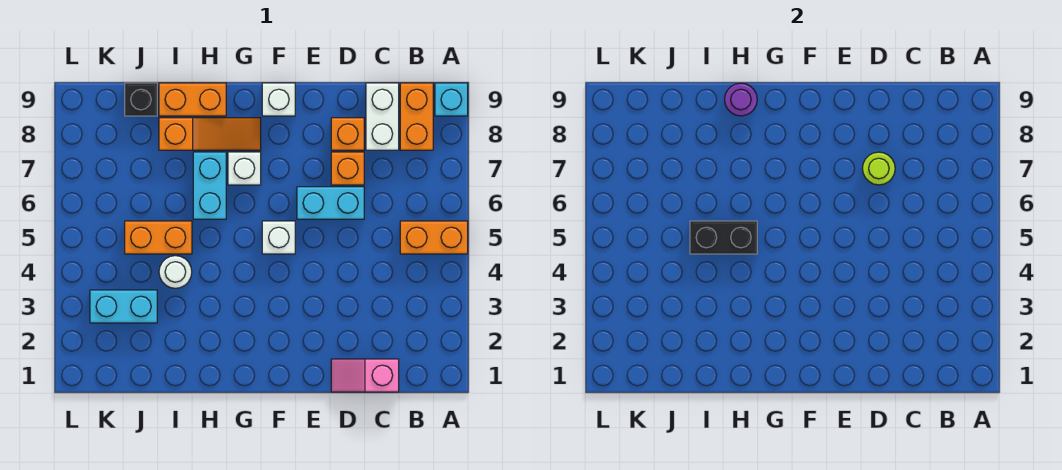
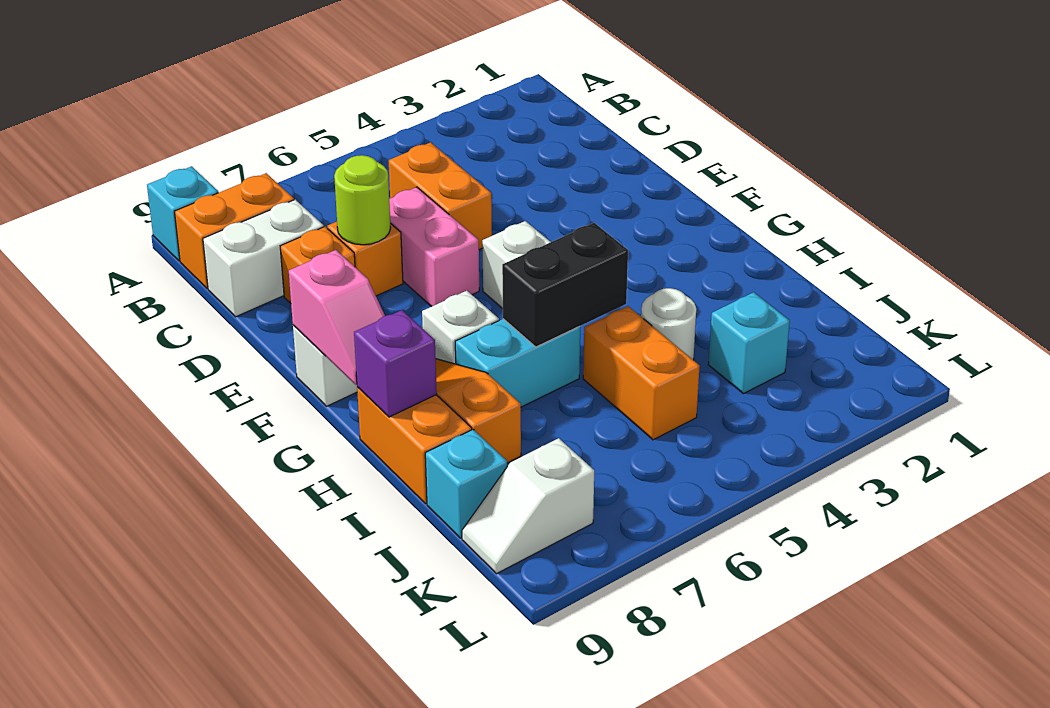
orange brick A5:B5 level 1 -> orange brick C5:D5 level 1
pink slope C1:D1 level 1 top C -> pink slope F9:G9 level 2 top F
cyan brick D6:E6 level 1 -> pink brick D6:E6 level 1
black brick H5:I5 level 2 -> black brick H5:H6 level 2
purple round brick H9 level 2 -> purple brick H9 level 2
cyan brick J3:K3 level 1 -> cyan brick J3 level 1
black brick J9 level 1 -> cyan brick J9 level 1
none -> white slope K8:K9 level 1 top 8

